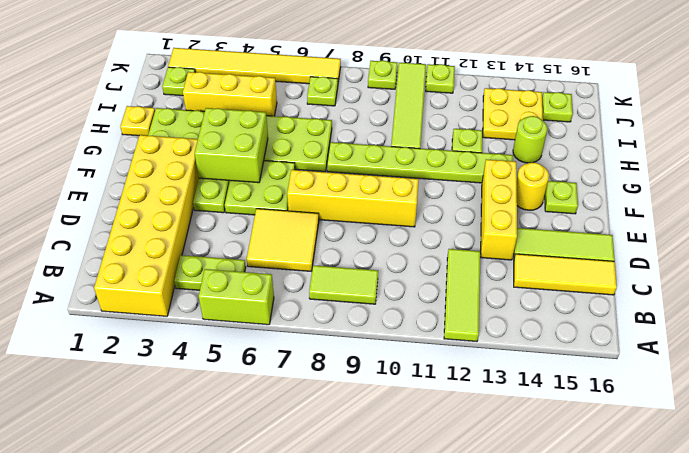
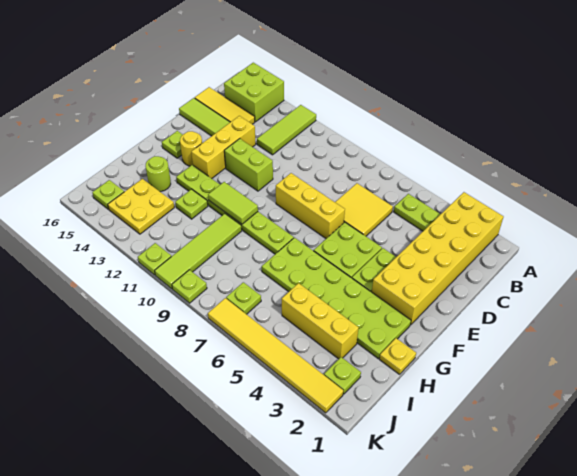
lime brick A5:A6 level 1 -> lime brick E11:E12 level 1
lime tile B8:B9 level 1 -> lime tile G10:G11 level 2
yellow brick E7:E10 level 1 -> yellow brick E7:E9 level 1
lime brick F4:G5 level 2 -> lime brick A14:B15 level 1

